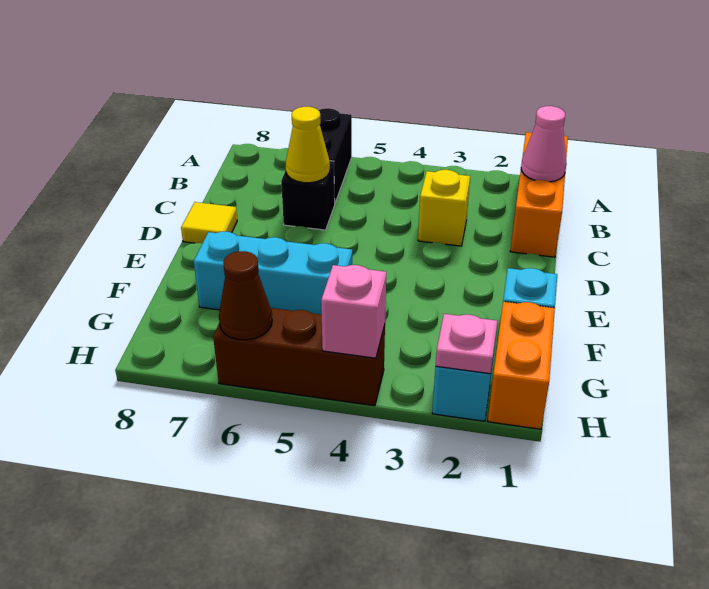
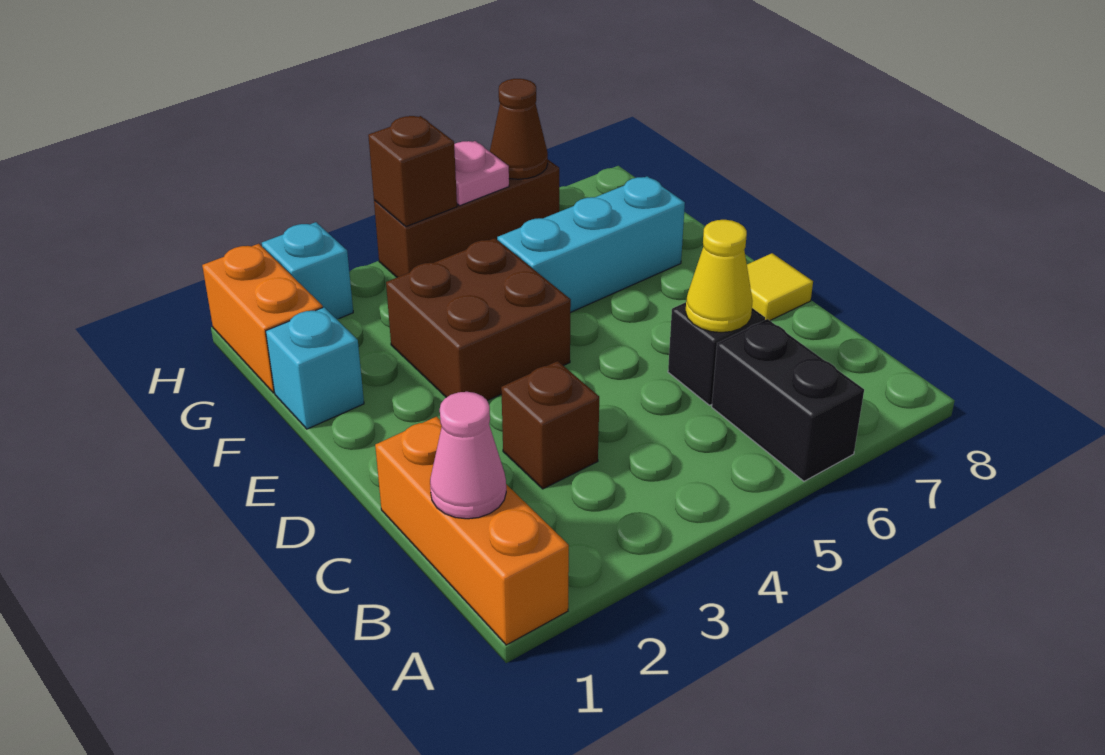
yellow brick C3 level 1 -> brown brick C3 level 1
none -> brown brick E3:F4 level 1
pink plate H2 level 2 -> pink plate H5 level 2
pink brick H4 level 2 -> brown brick H4 level 2

